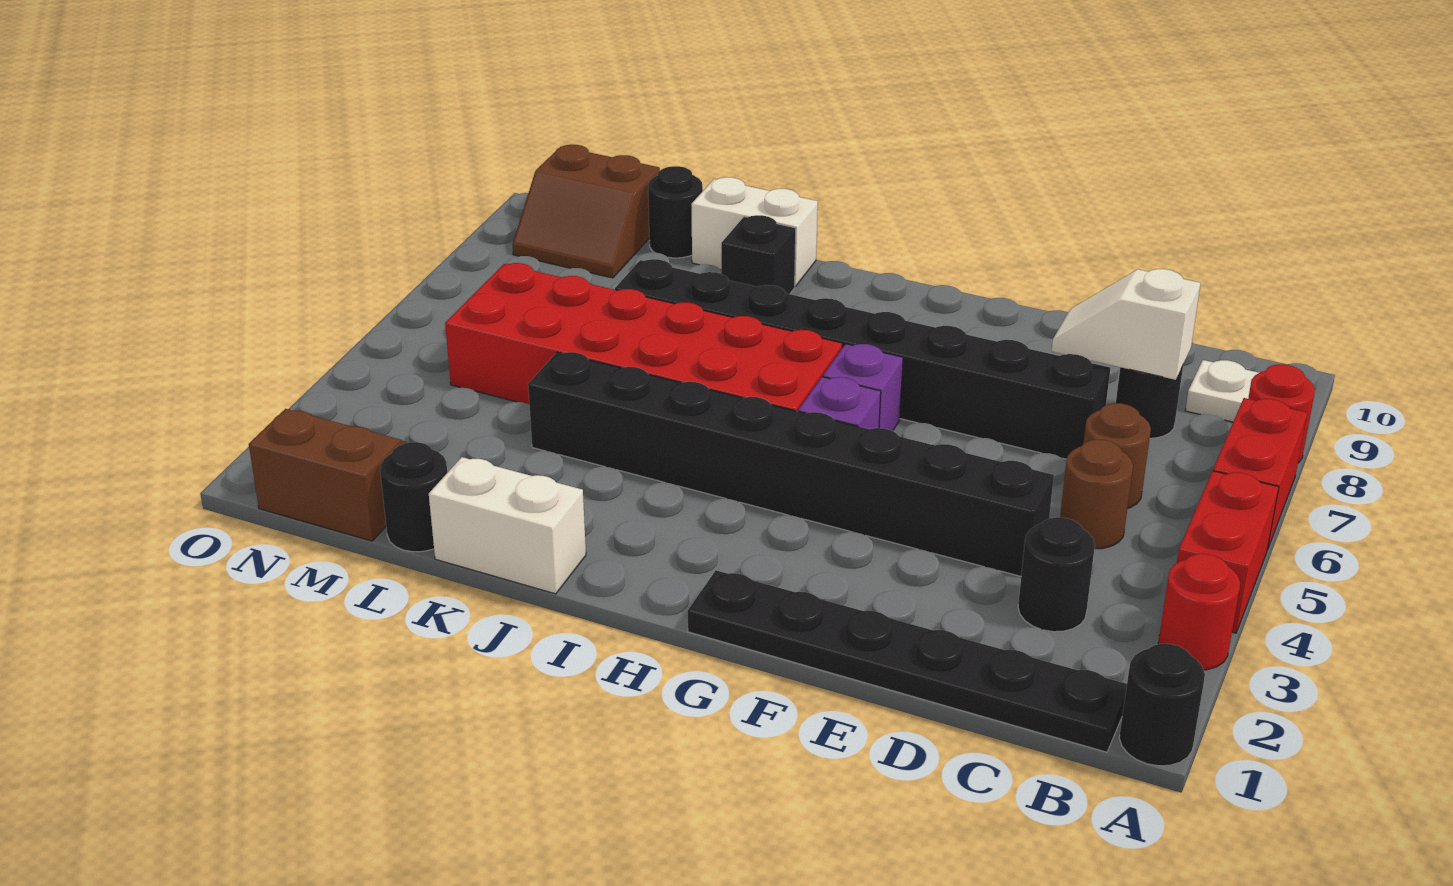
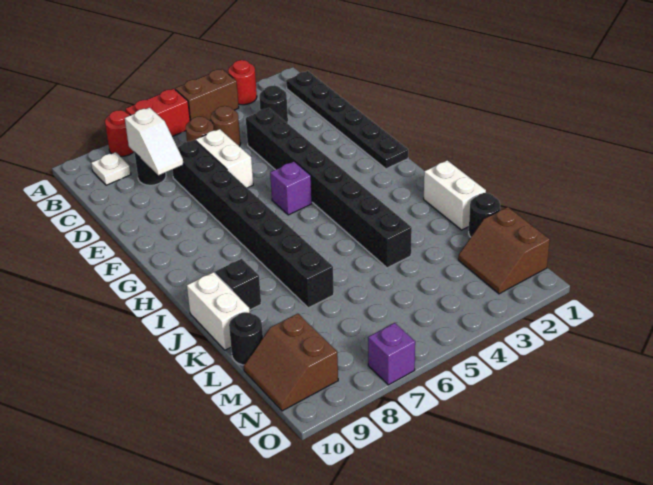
black round brick A1 level 1 -> none
red brick A4:A5 level 1 -> brown brick A4:A5 level 1
none -> white brick D6:E6 level 1
purple brick G6 level 1 -> purple brick O7 level 1
red brick H5:M6 level 1 -> none
brown slope M9:N10 level 1 top 10 -> brown slope M9:N10 level 1 top 9

